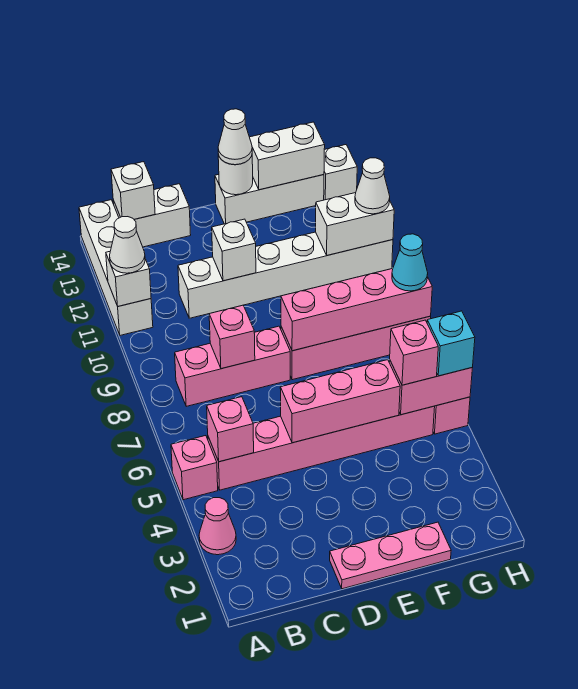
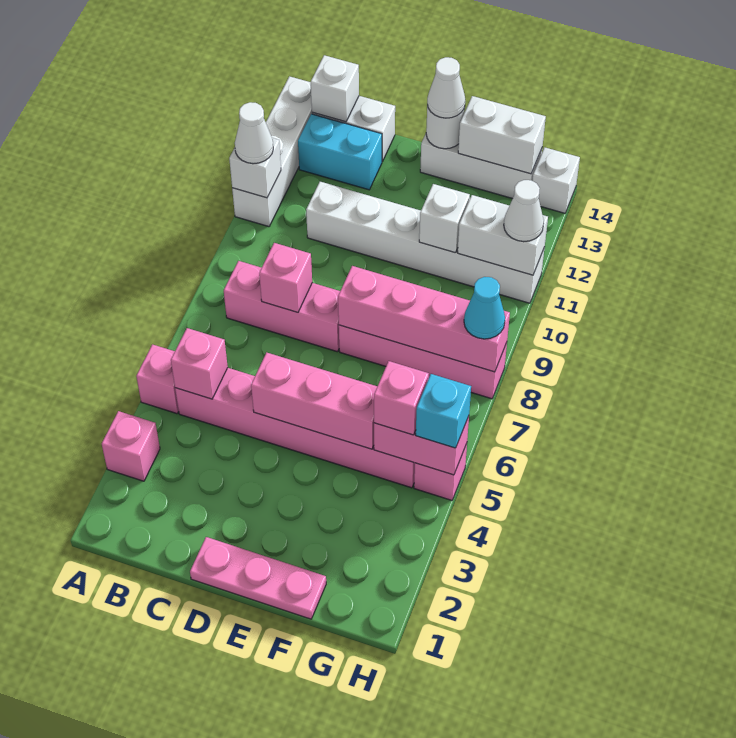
pink cone A3 level 1 -> pink brick A3 level 1
none -> cyan brick B13:C13 level 1
white brick D11 level 2 -> white brick F11 level 2

